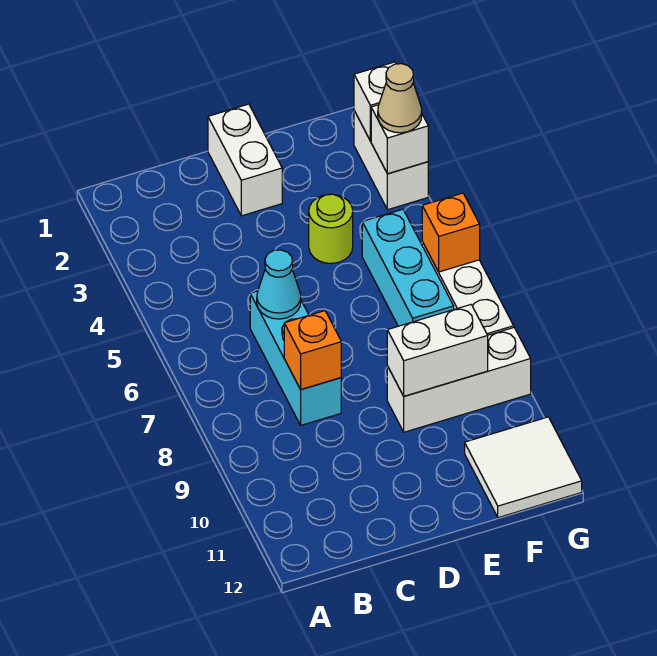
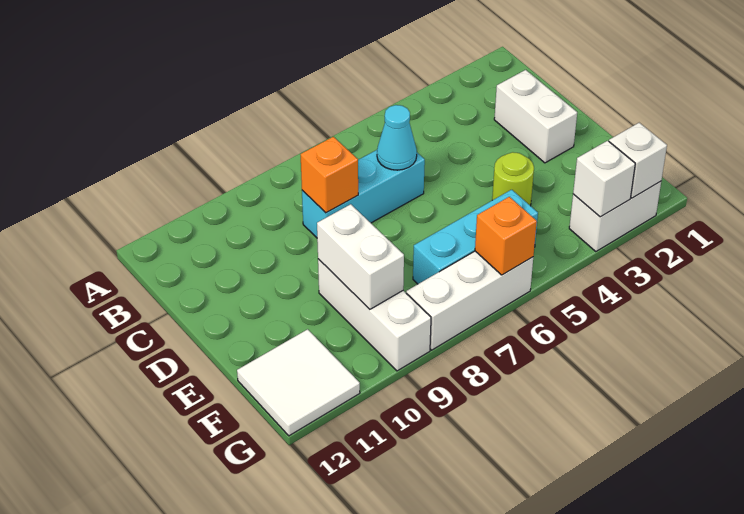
white brick D1:D2 level 1 -> white brick C2:D2 level 1
tan cone G3 level 3 -> none

